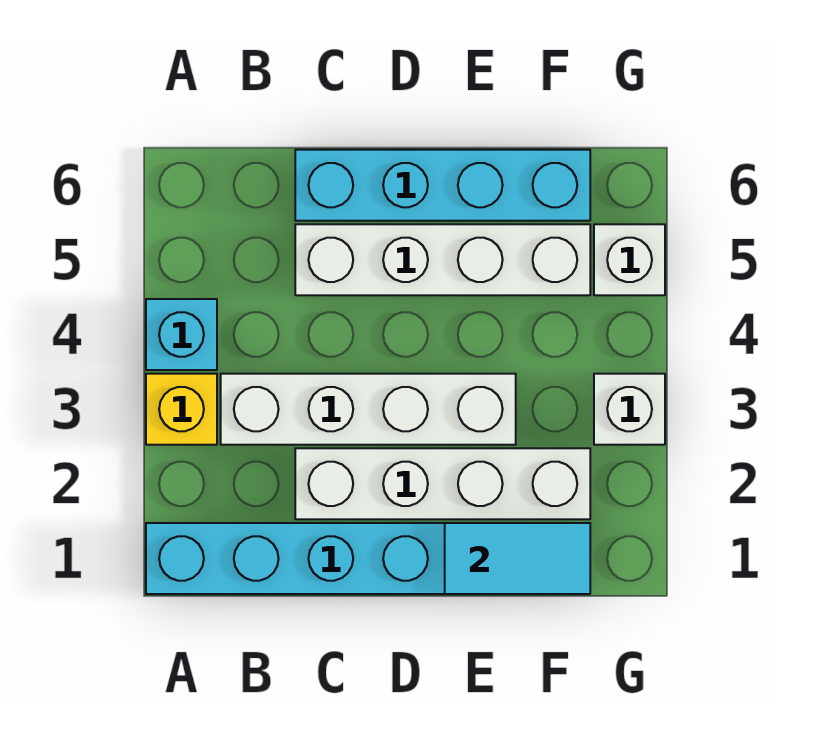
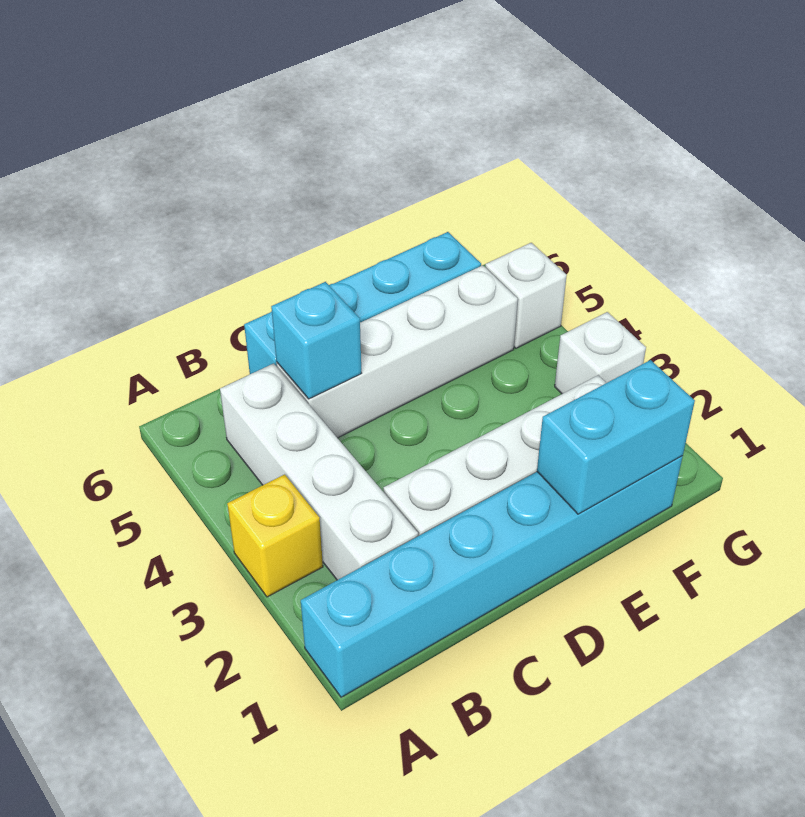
cyan brick A4 level 1 -> cyan brick C5 level 2
white brick B3:E3 level 1 -> white brick B2:B5 level 1
cyan tile E1:F1 level 2 -> cyan brick E1:F1 level 2

